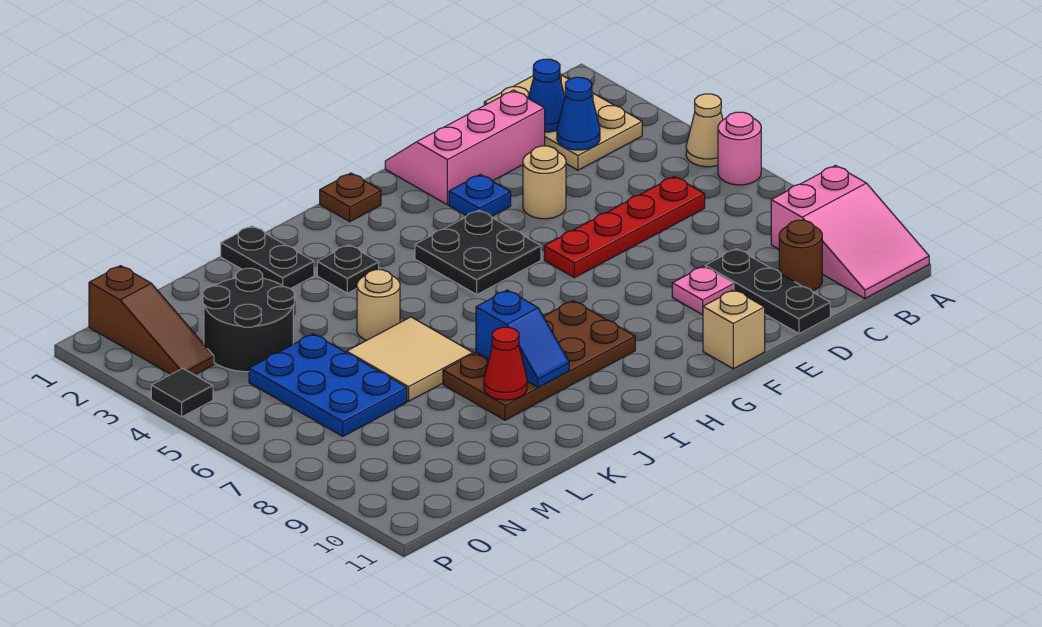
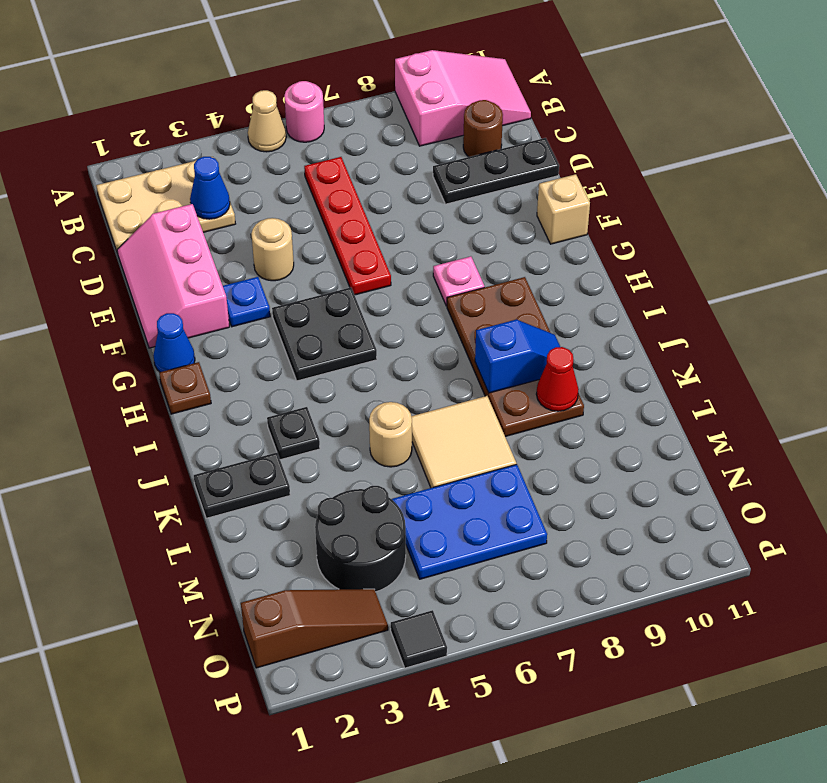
blue cone C2 level 2 -> blue cone G1 level 1
pink plate E9 level 1 -> pink plate G8 level 1

